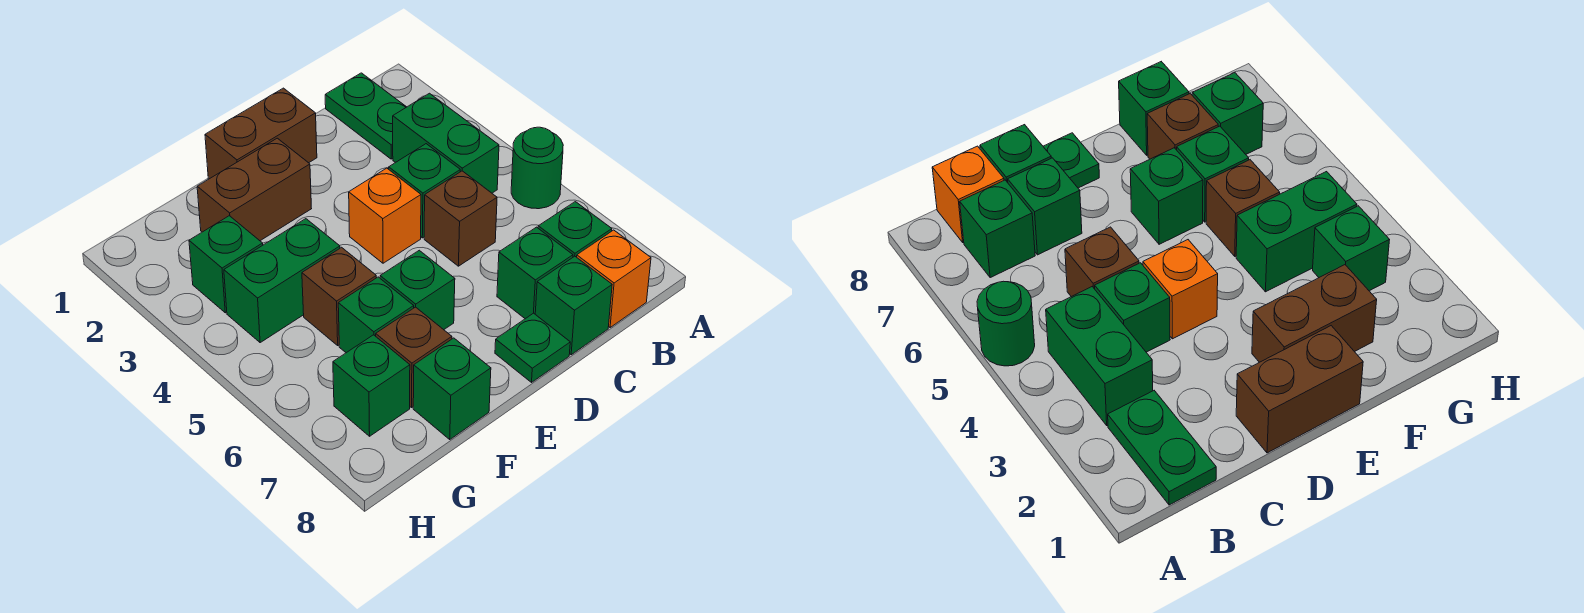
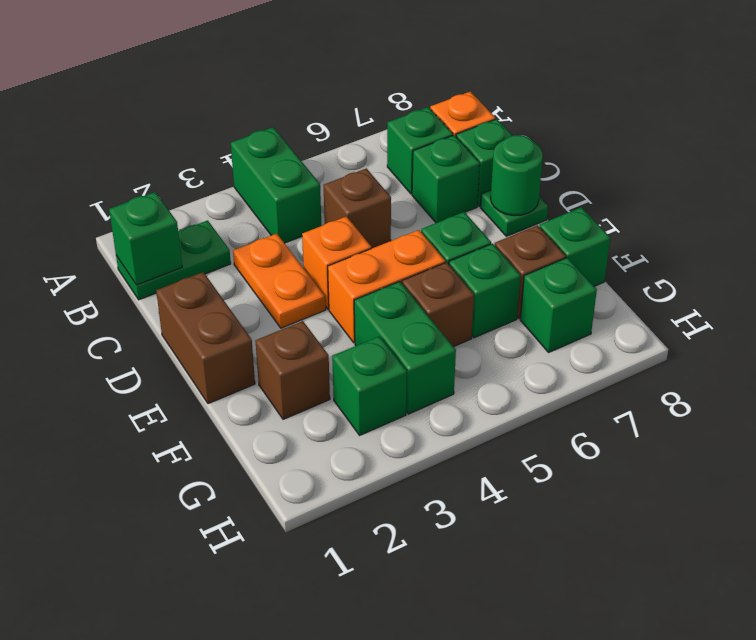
green round brick A5 level 1 -> green round brick D8 level 2
green brick B3:B4 level 1 -> green brick A4:B4 level 1
none -> orange plate C3:D3 level 1
green brick C4 level 1 -> green brick B1 level 2
brown brick E2:F2 level 1 -> brown brick F2 level 1
none -> orange brick E4:E5 level 1

